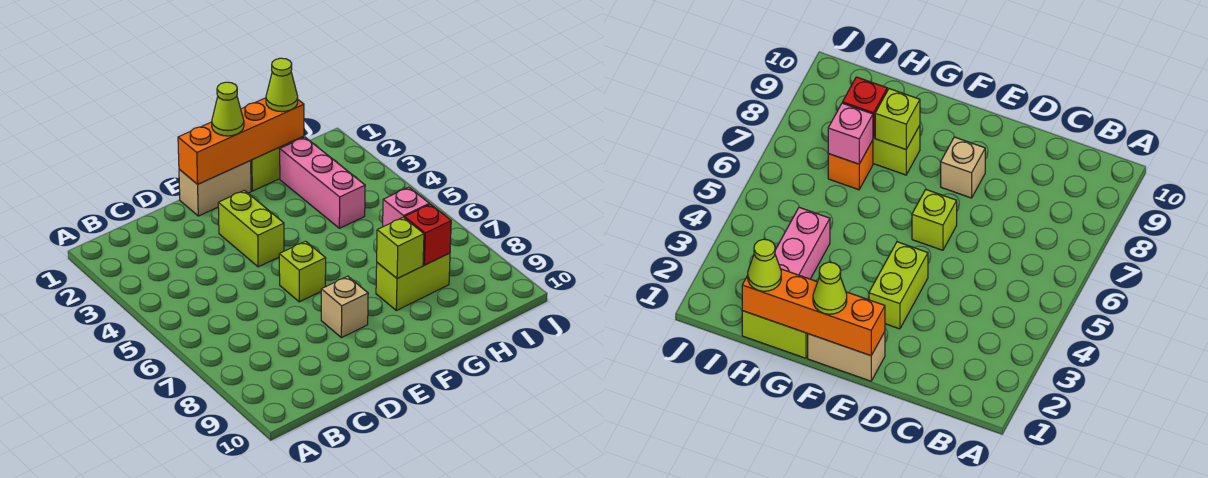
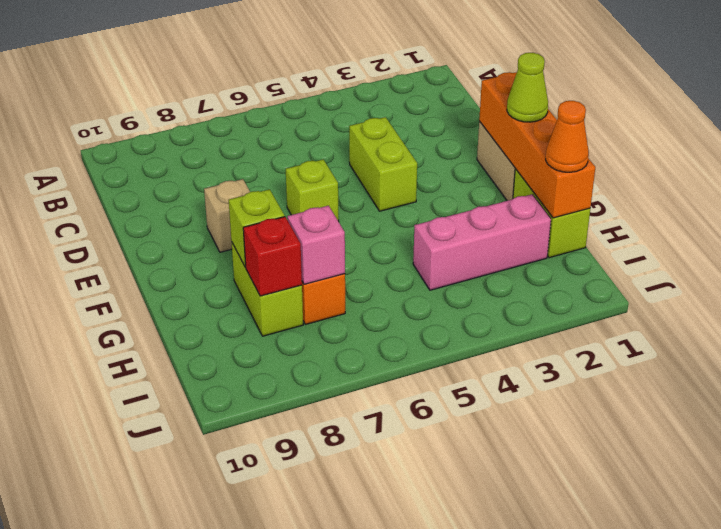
lime brick E3:E4 level 1 -> lime brick D4:E4 level 1
lime cone H1 level 3 -> orange cone H1 level 3

